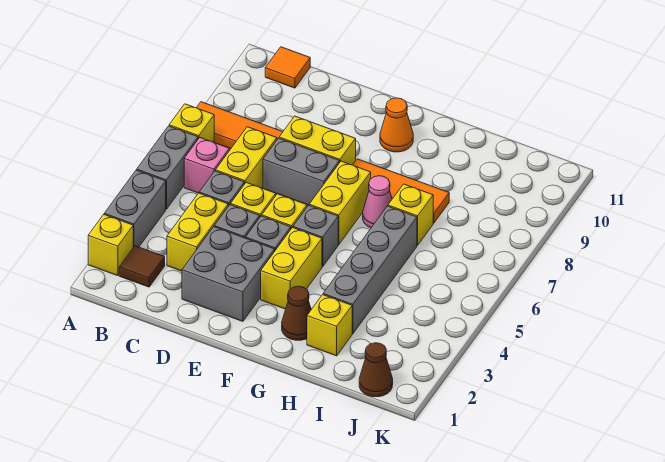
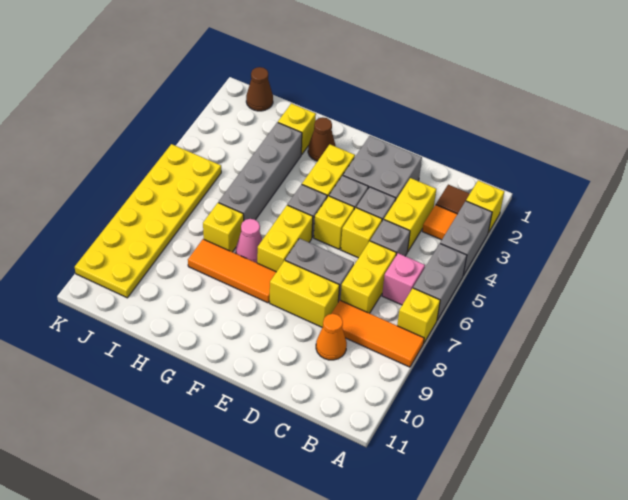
orange tile B11 level 1 -> orange tile B3 level 1
orange cone F10 level 1 -> orange cone C9 level 1
none -> yellow plate J5:K10 level 1

